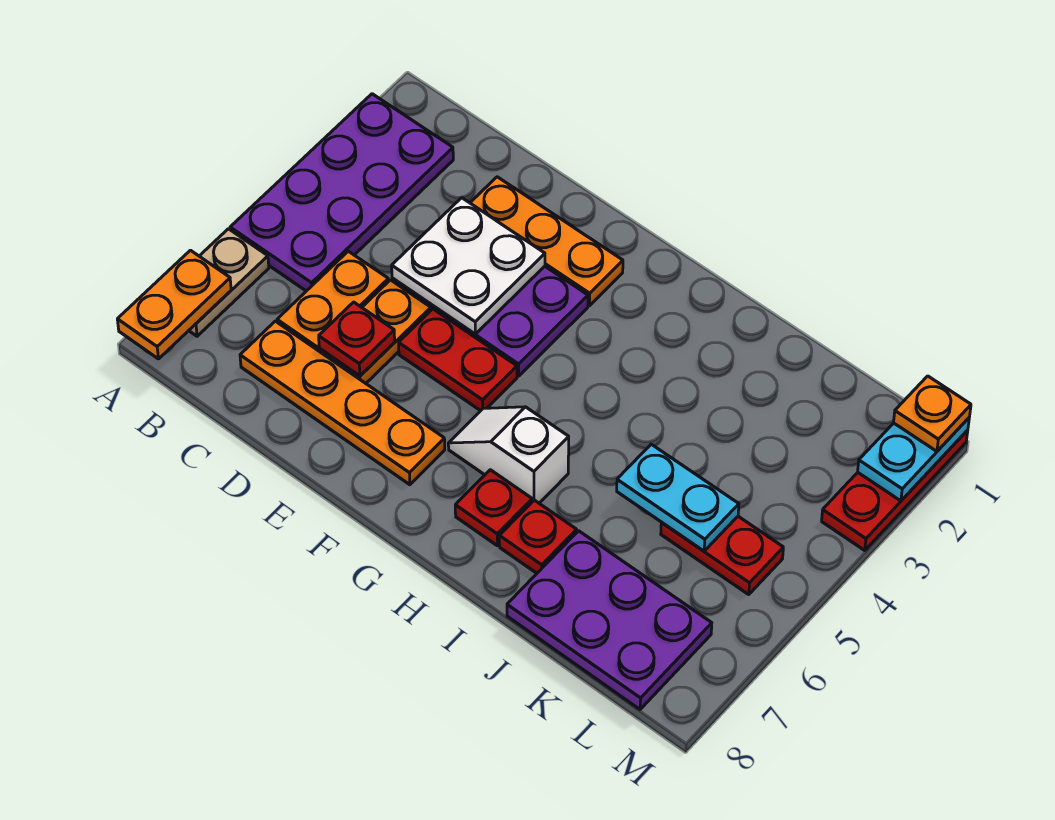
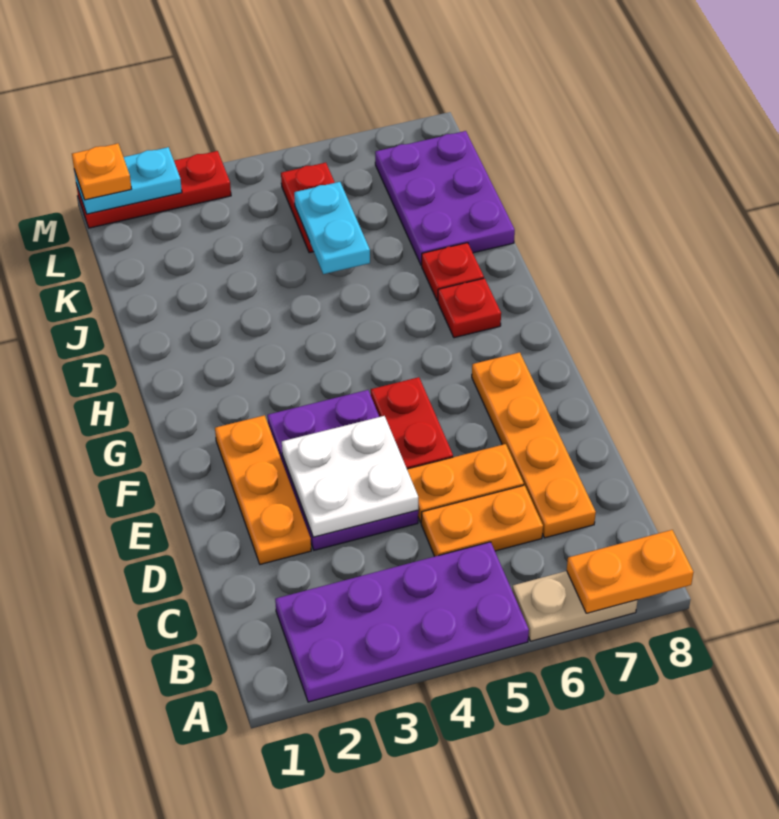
red plate D6 level 2 -> none
white slope G6:H6 level 1 top H -> none

